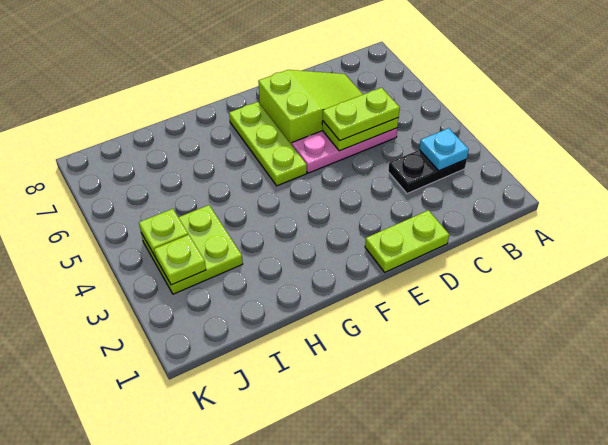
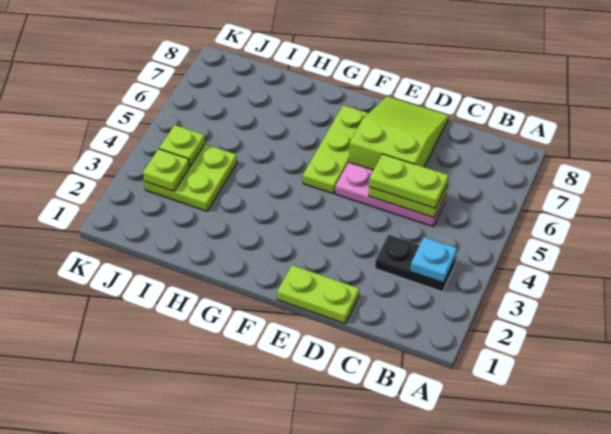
lime slope C6:E7 level 1 top E -> lime slope D6:E8 level 1 top 6

